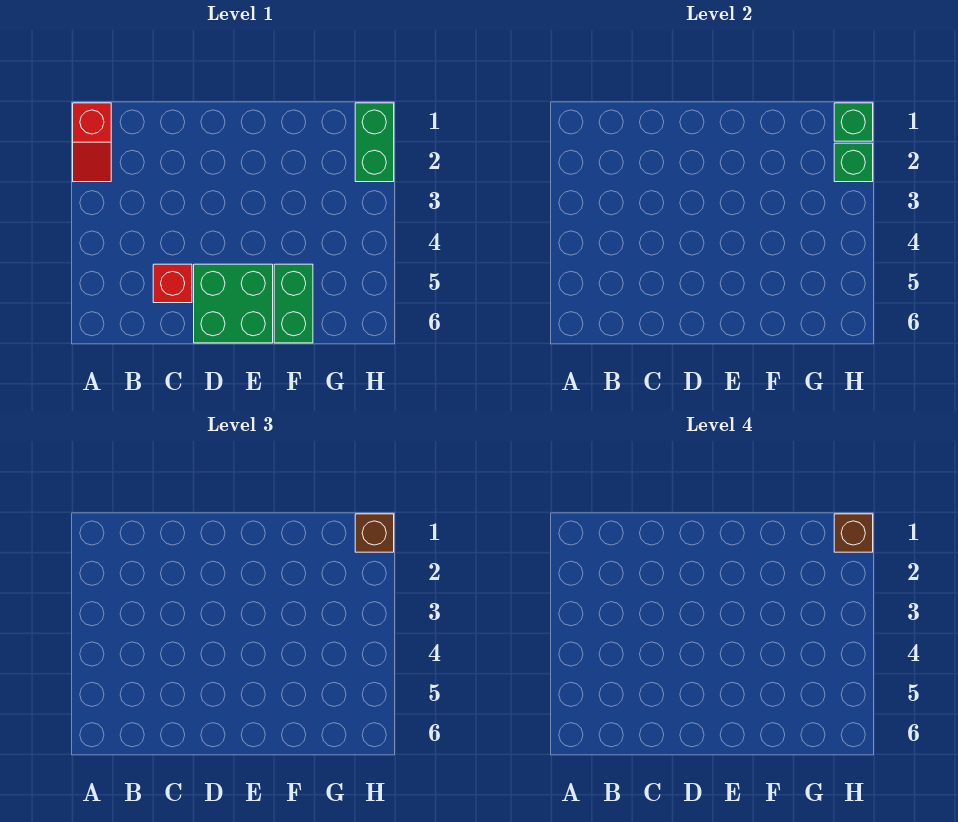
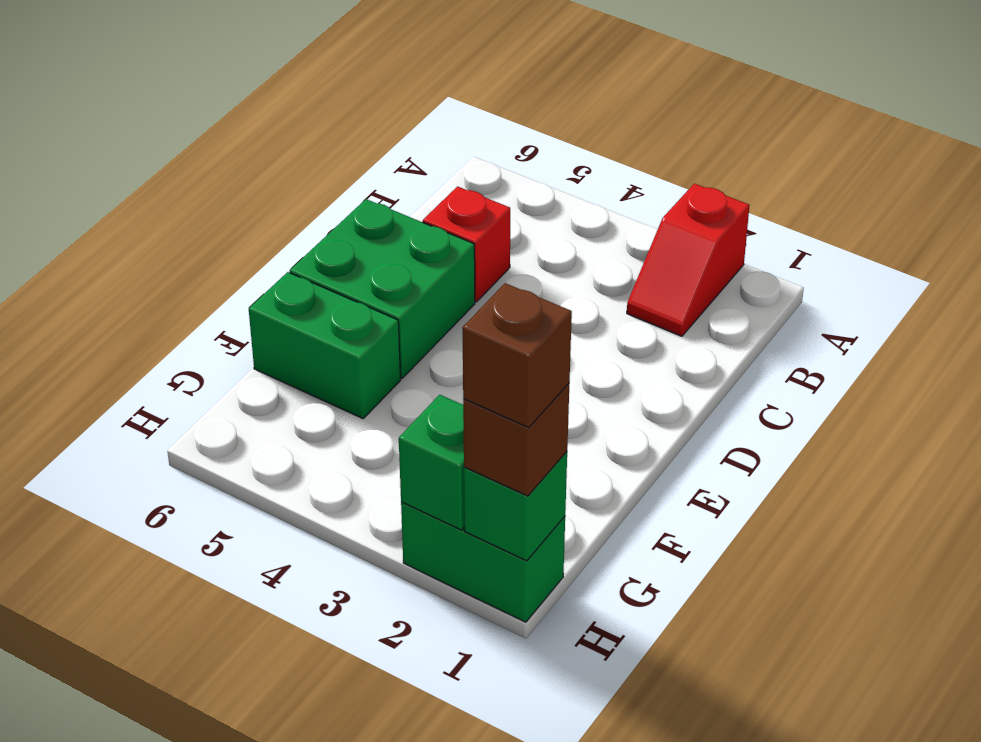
red slope A1:A2 level 1 top 1 -> red slope A2:B2 level 1 top A

